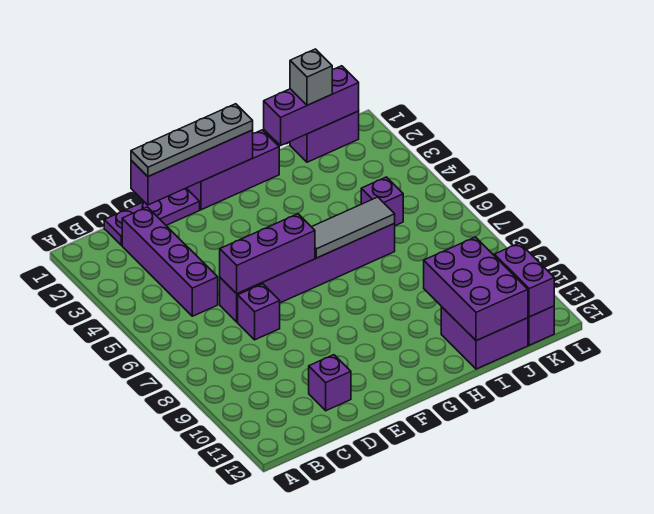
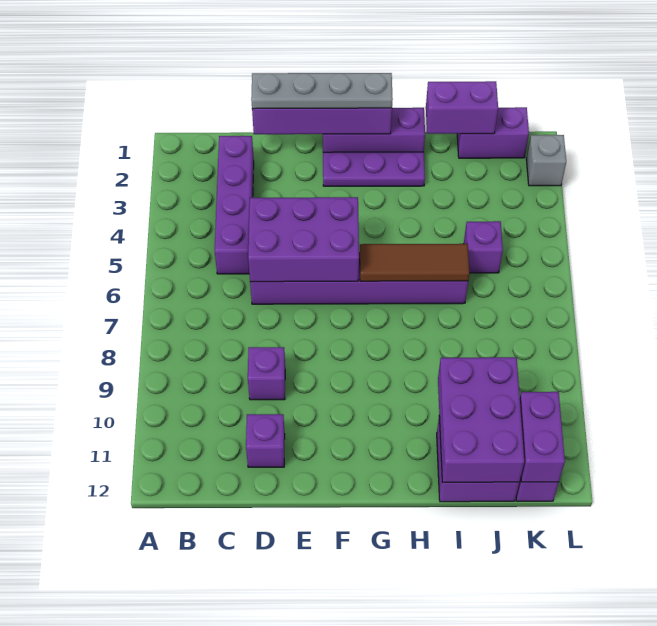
purple plate C1:E1 level 1 -> purple plate F2:H2 level 1
purple brick D6:F6 level 2 -> purple brick D5:F6 level 2
purple brick D7 level 1 -> purple brick D9 level 1
grey tile G6:I6 level 2 -> brown tile G6:I6 level 2
purple brick I1:K1 level 2 -> purple brick I1:J1 level 2
grey brick J1 level 3 -> grey brick L2 level 1

